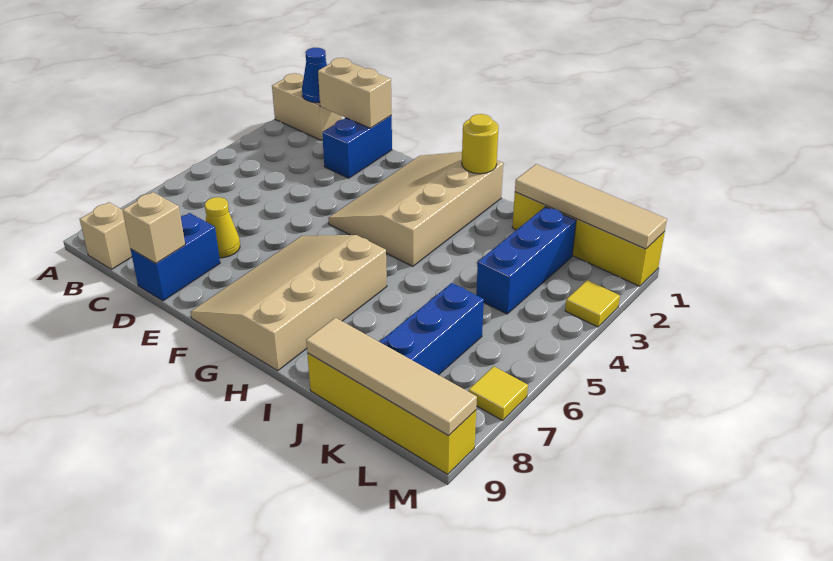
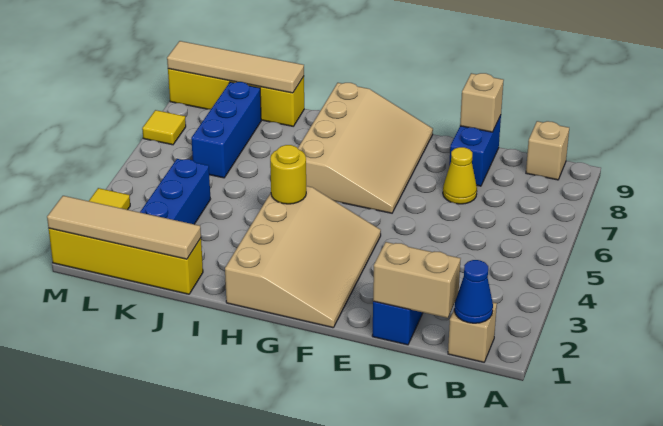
tan brick A1:B1 level 1 -> tan brick B1 level 1
yellow round brick H1 level 2 -> yellow round brick H4 level 2

